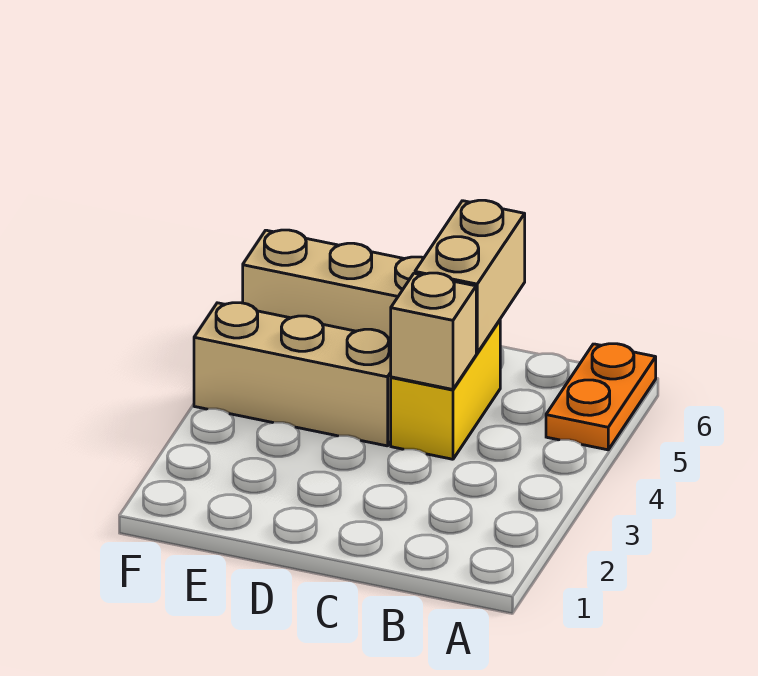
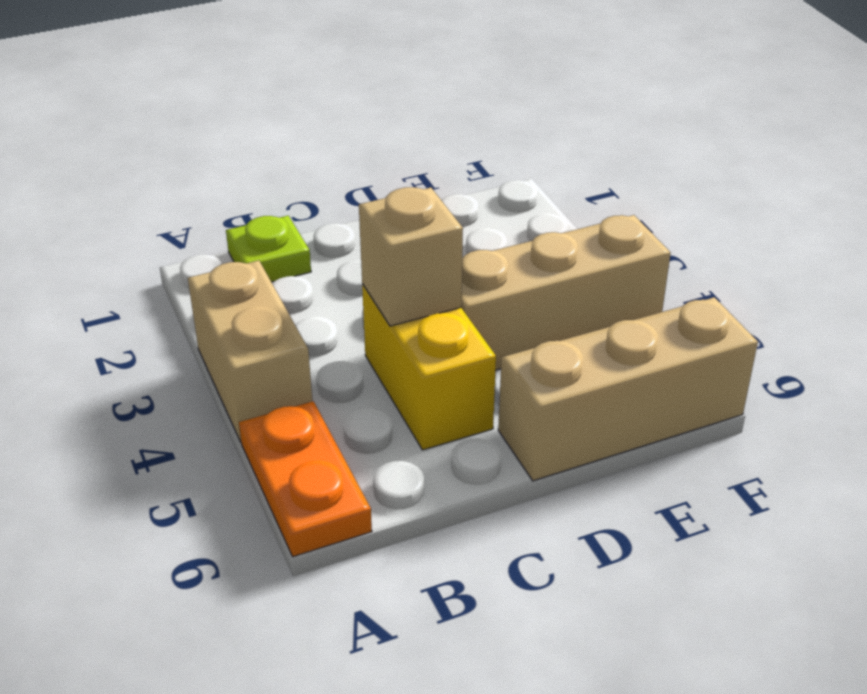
none -> lime plate B1 level 1
tan brick C5:C6 level 2 -> tan brick A3:A4 level 1

